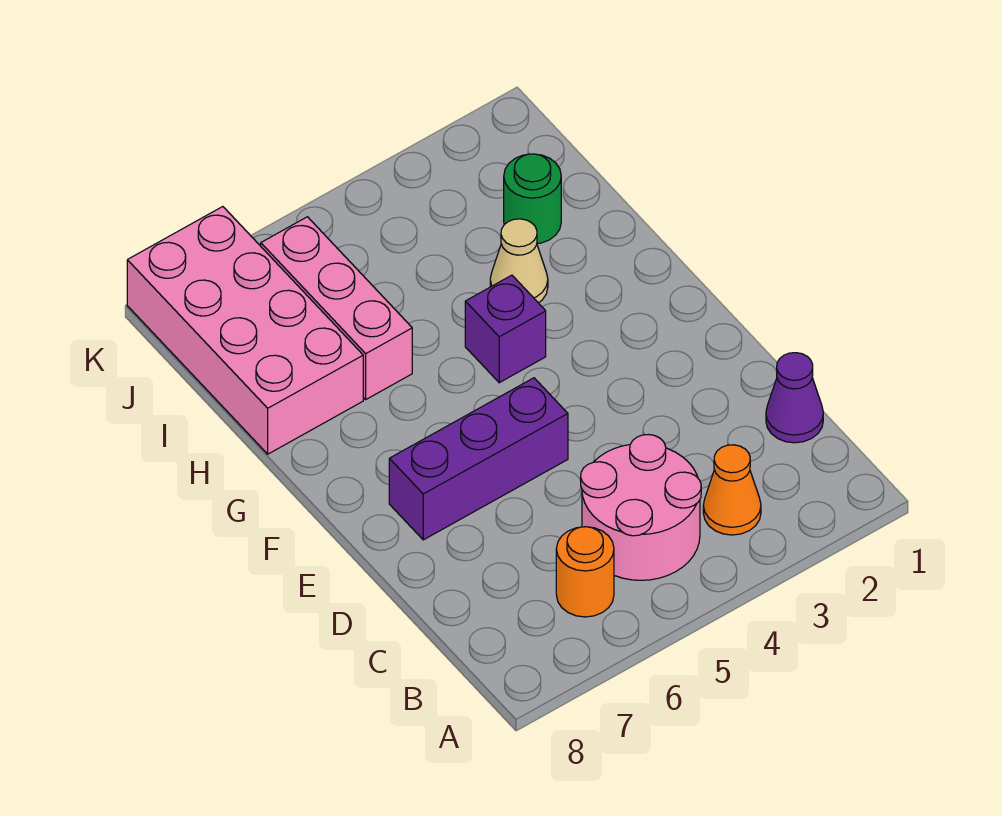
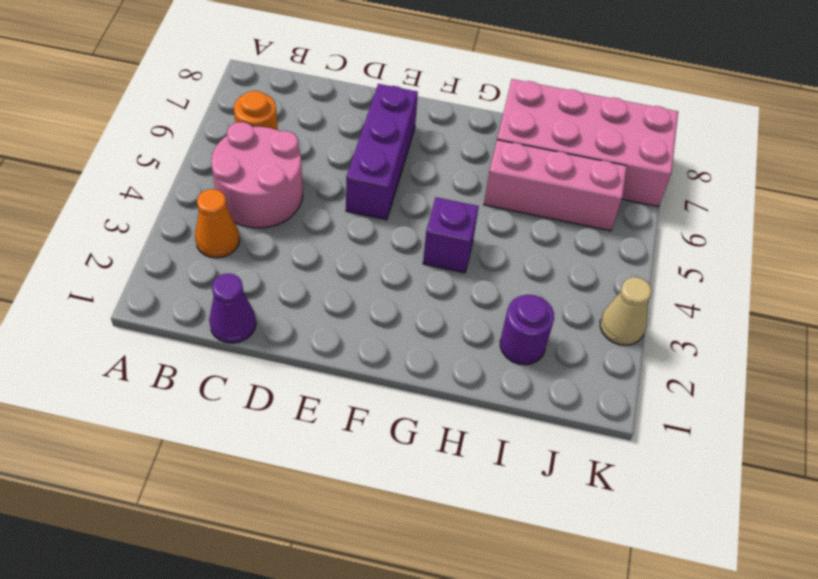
tan cone H3 level 1 -> tan cone K3 level 1
green round brick I2 level 1 -> purple round brick I2 level 1

